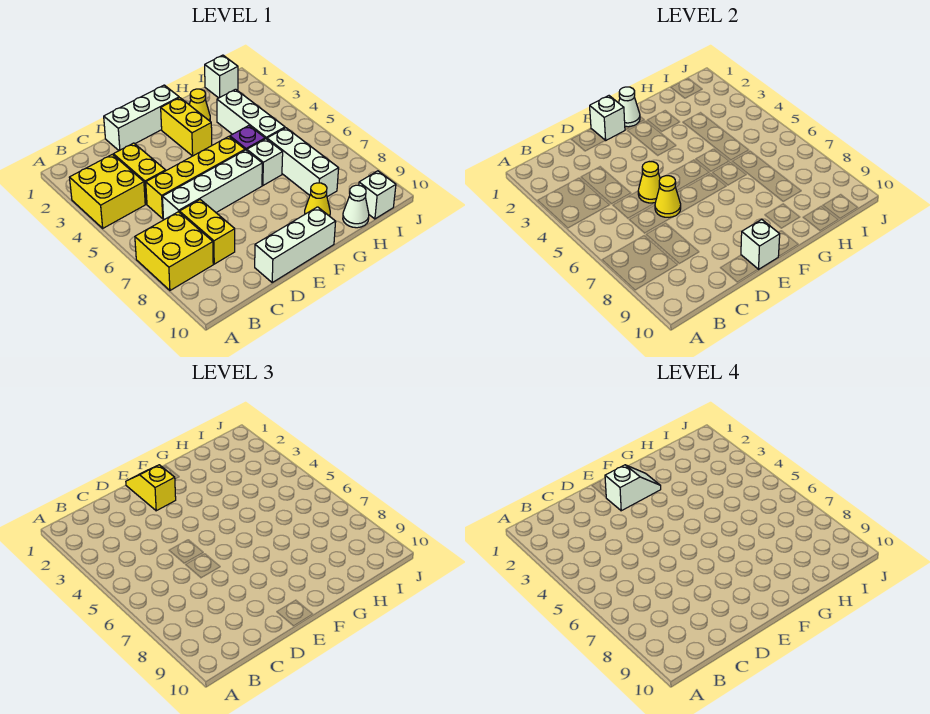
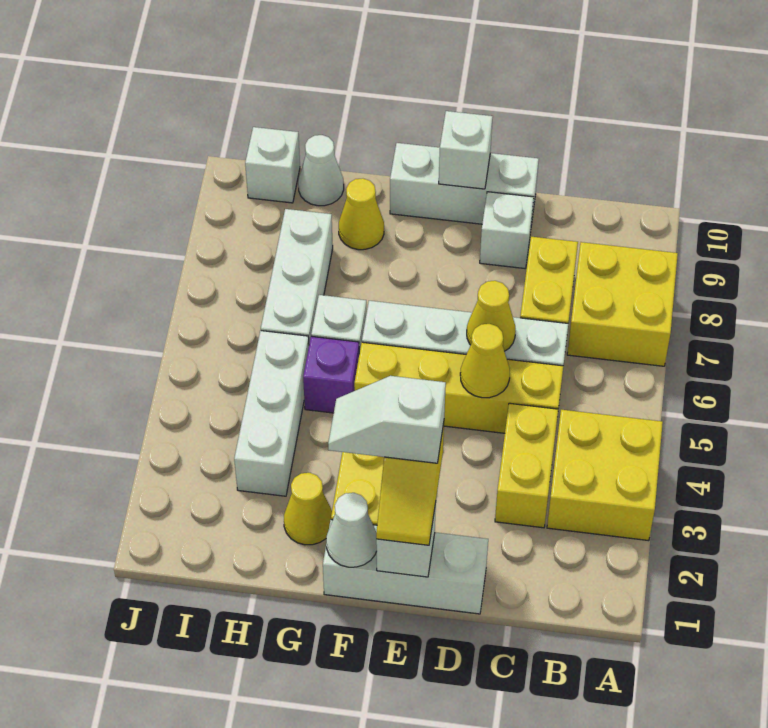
white brick I1 level 1 -> white brick D9 level 1

